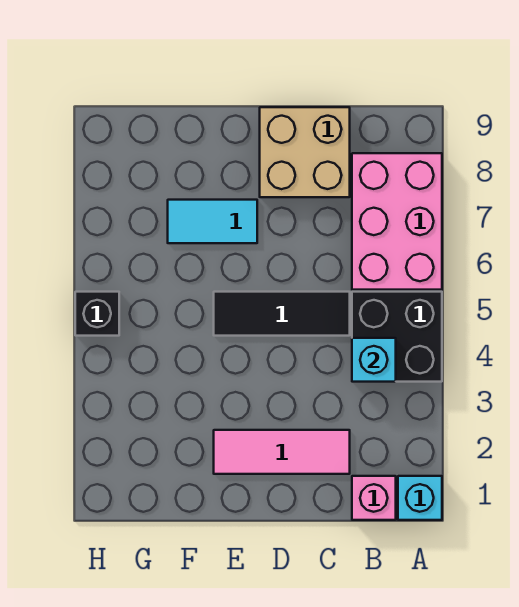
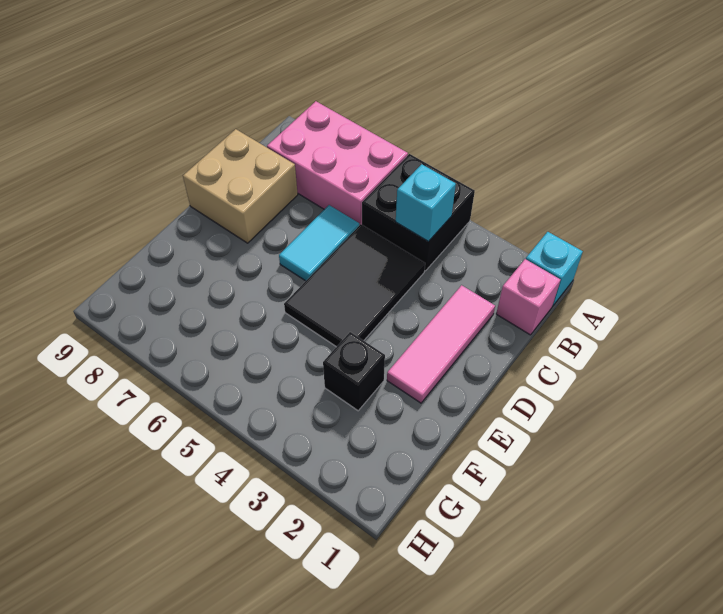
black tile C5:E5 level 1 -> black tile C4:E5 level 1
cyan tile E7:F7 level 1 -> cyan tile C6:D6 level 1
black brick H5 level 1 -> black brick F3 level 1

